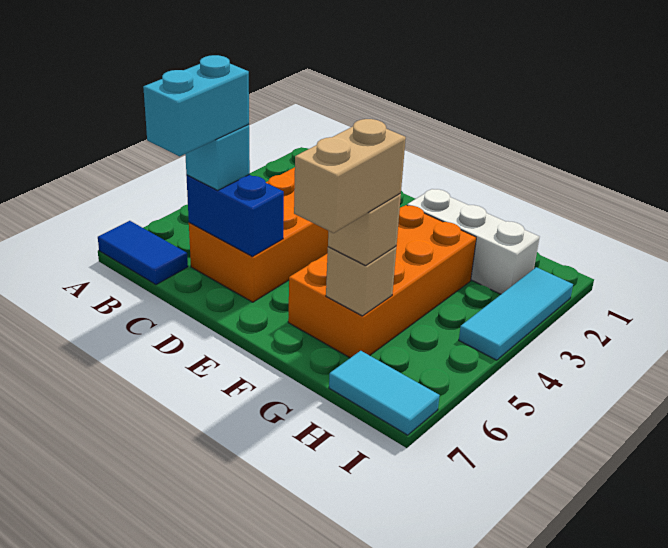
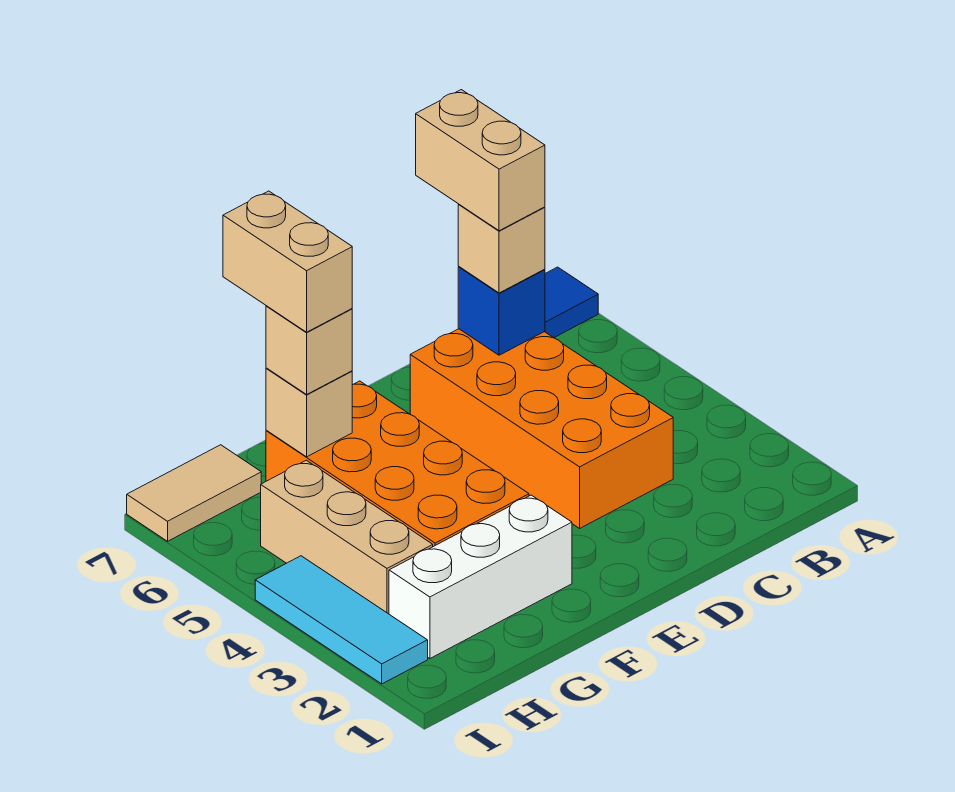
blue brick C6:D6 level 2 -> blue brick C6 level 2
cyan brick C6 level 3 -> tan brick C6 level 3
cyan brick C6:C7 level 4 -> tan brick C6:C7 level 4
none -> tan brick H3:H5 level 1
cyan tile H7:I7 level 1 -> tan tile H7:I7 level 1

